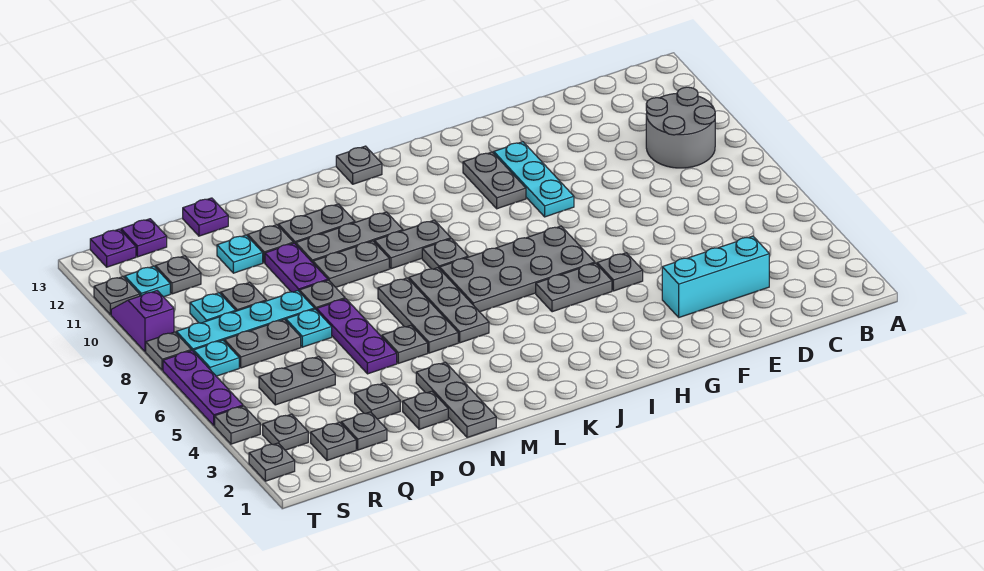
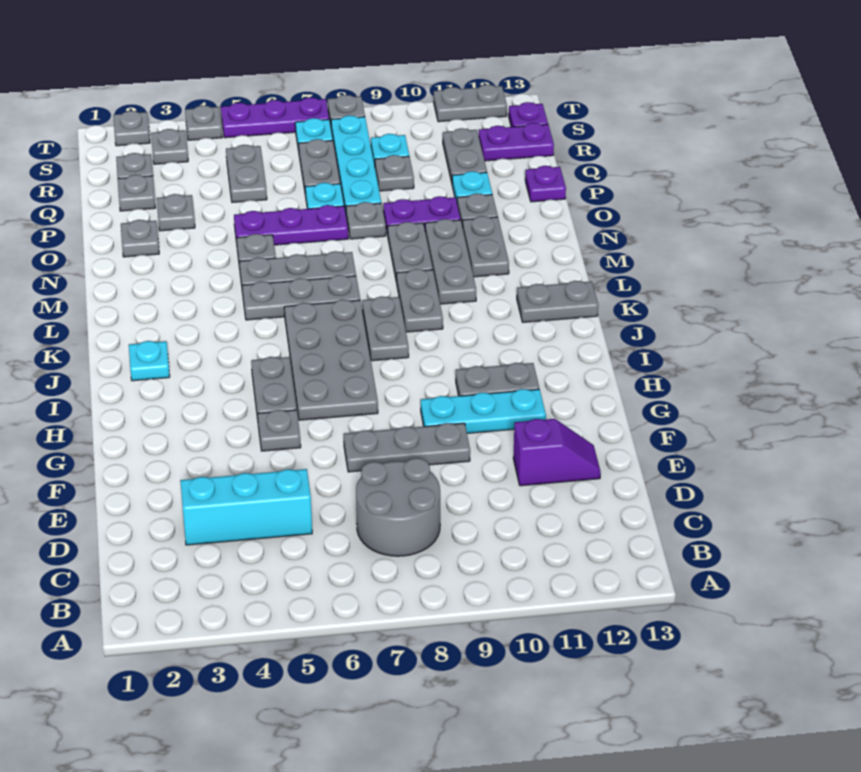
grey round brick B9:C10 level 1 -> grey round brick C7:D8 level 1
cyan brick D3:F3 level 1 -> cyan brick D3:D5 level 1
grey plate K8 level 1 -> grey plate J8:K8 level 1
grey plate K13 level 1 -> grey plate K12:K13 level 1
grey plate N1:N3 level 1 -> grey plate F7:F9 level 1
grey plate R11 level 1 -> grey plate Q11:R11 level 1
purple plate R13 level 1 -> purple plate R12:R13 level 1
cyan plate S11 level 1 -> cyan plate J2 level 1
purple slope T9:T10 level 1 top 9 -> purple slope E11:E12 level 1 top 11
grey plate T11 level 1 -> grey plate T11:T12 level 1

